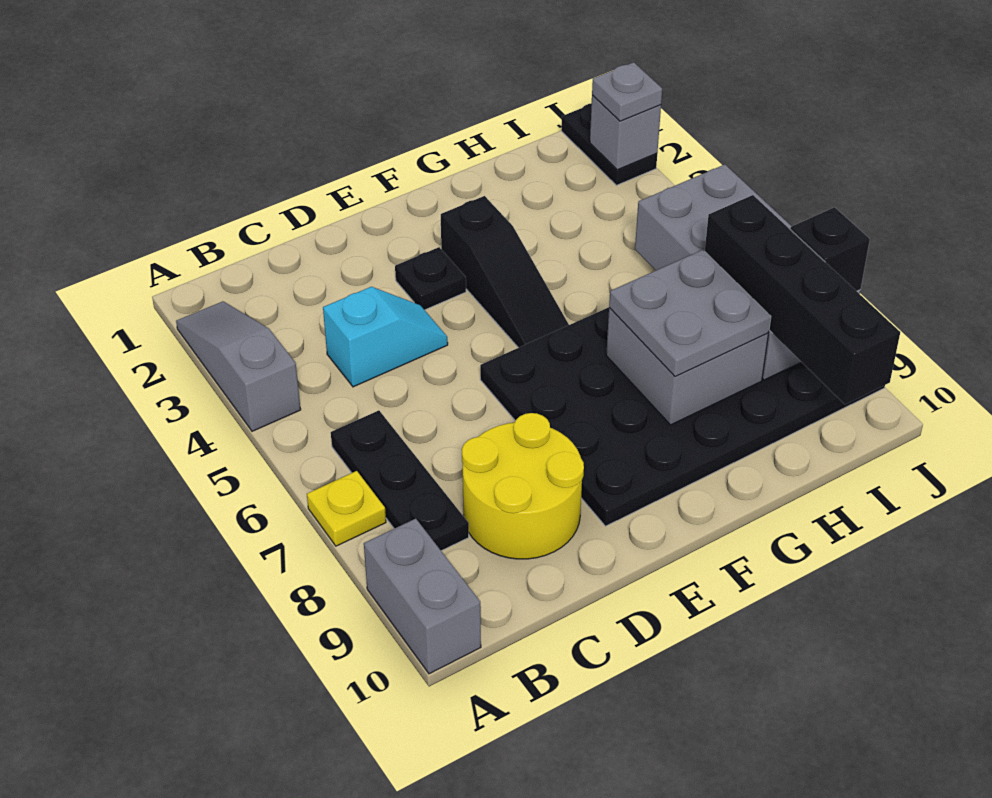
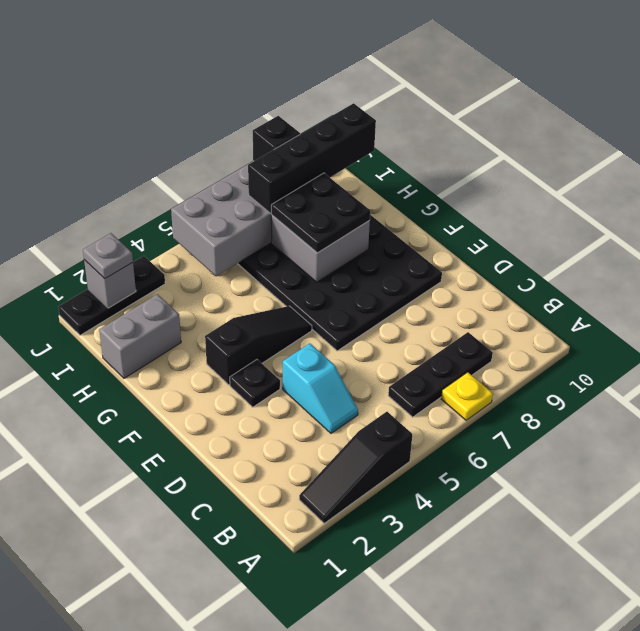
grey slope A2:A4 level 1 top 4 -> black slope A2:A4 level 1 top 4
grey brick A9:A10 level 1 -> grey brick H1:H2 level 1
cyan slope C4:D4 level 1 top C -> cyan slope C4:D4 level 1 top D
yellow round brick C8:D9 level 1 -> none
grey plate G7:H8 level 3 -> black plate G7:H8 level 3
black plate J1:J2 level 1 -> black plate J1:J3 level 1

